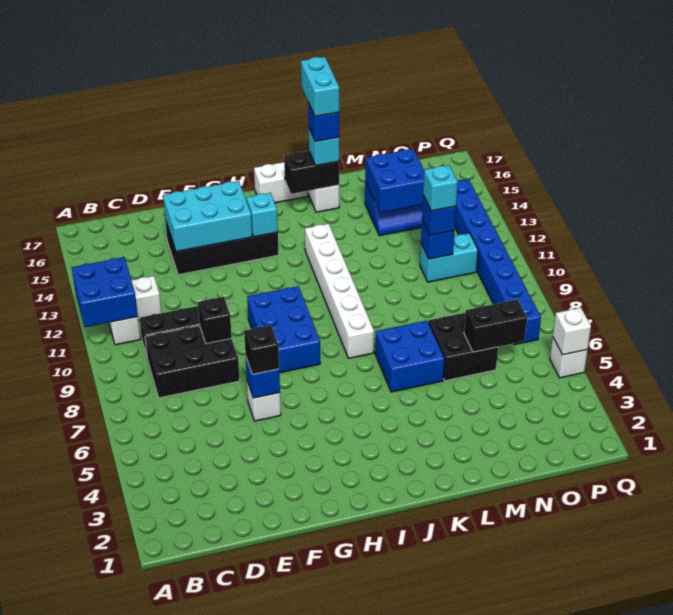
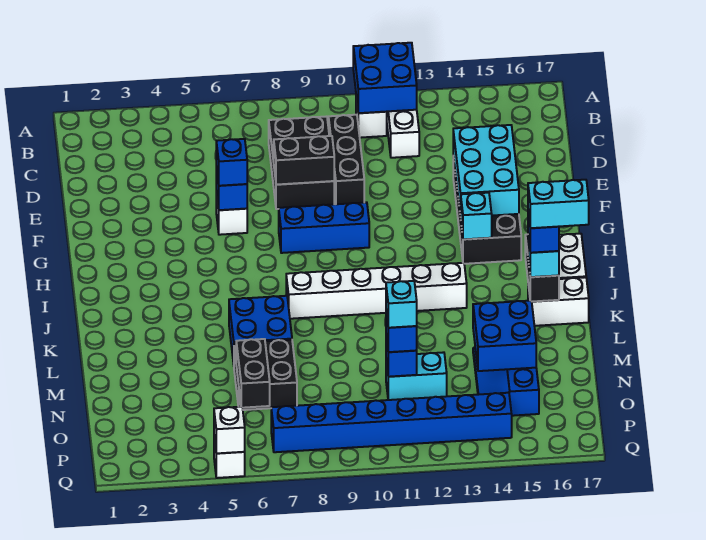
black brick E9 level 2 -> black brick E8:E9 level 2
black brick F6 level 3 -> blue brick F6 level 3
blue brick G8:H10 level 1 -> blue brick G8:G10 level 1
cyan brick N11:O11 level 1 -> cyan brick N11:N12 level 1

